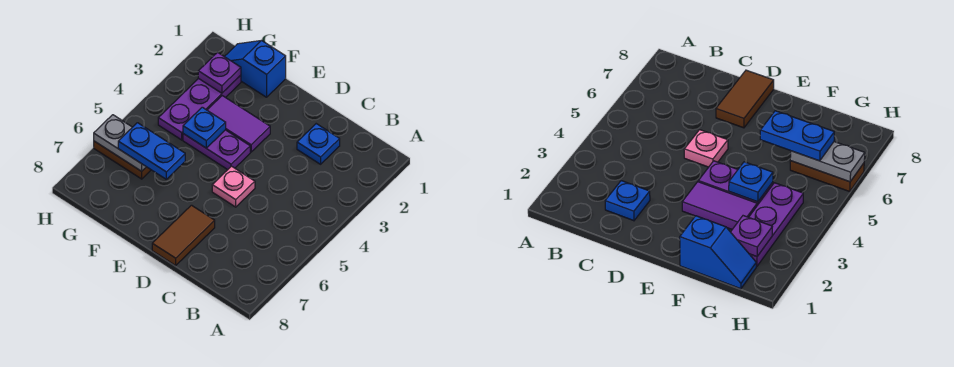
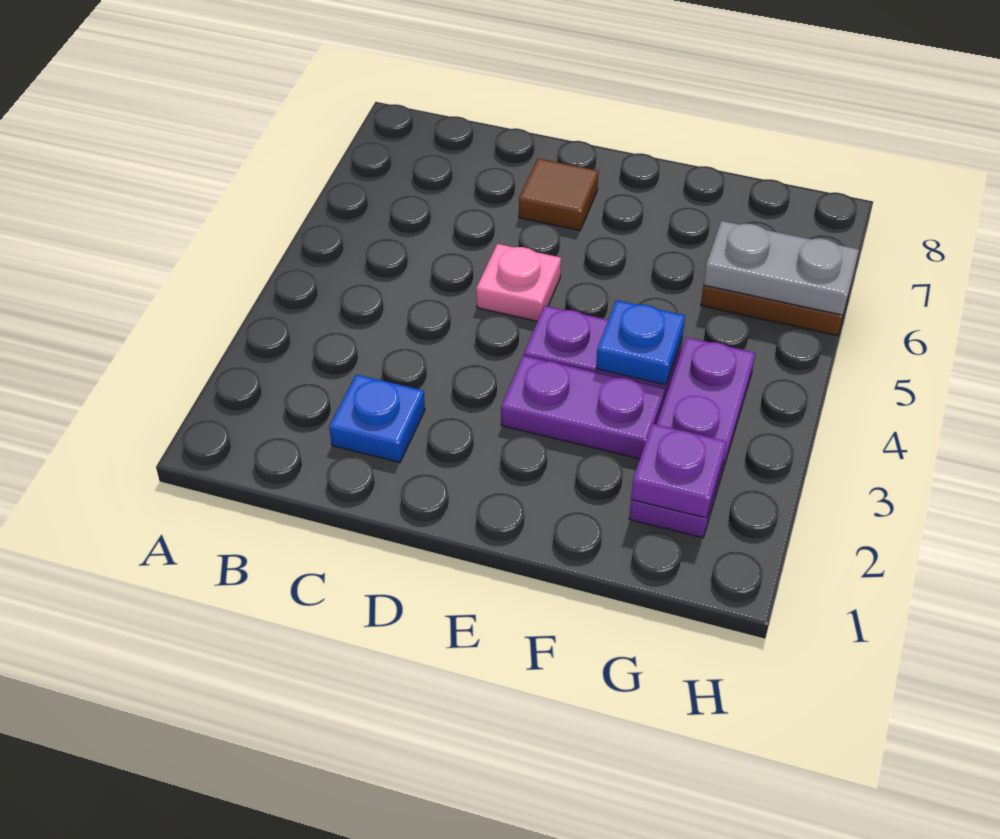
brown tile D7:D8 level 1 -> brown tile D7 level 1
purple tile E3:F3 level 1 -> purple plate E3:F3 level 1
blue slope F1:G1 level 1 top F -> none
blue plate F6:G6 level 3 -> none

